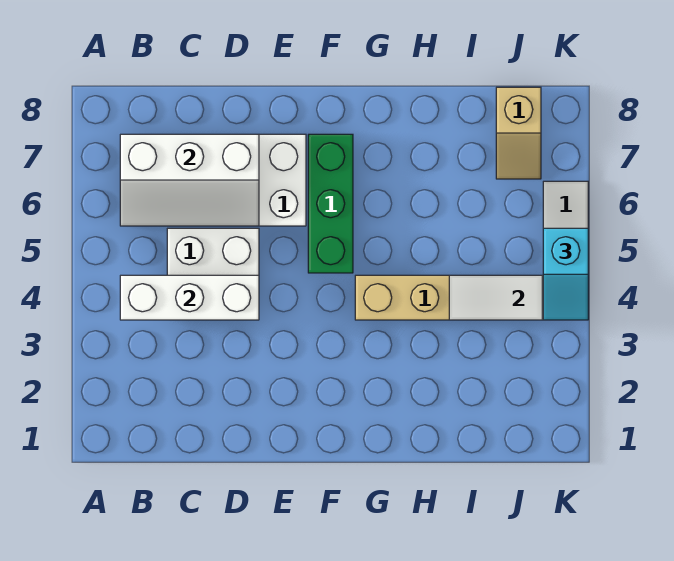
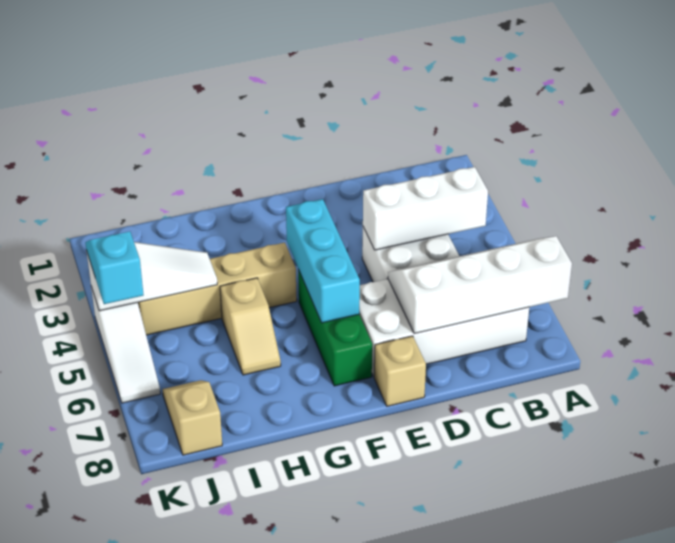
white slope B6:D7 level 2 top 7 -> white slope A6:D7 level 2 top 7
none -> tan brick E8 level 1
none -> cyan brick F4:F6 level 2
none -> tan slope H5:H6 level 1 top 5

